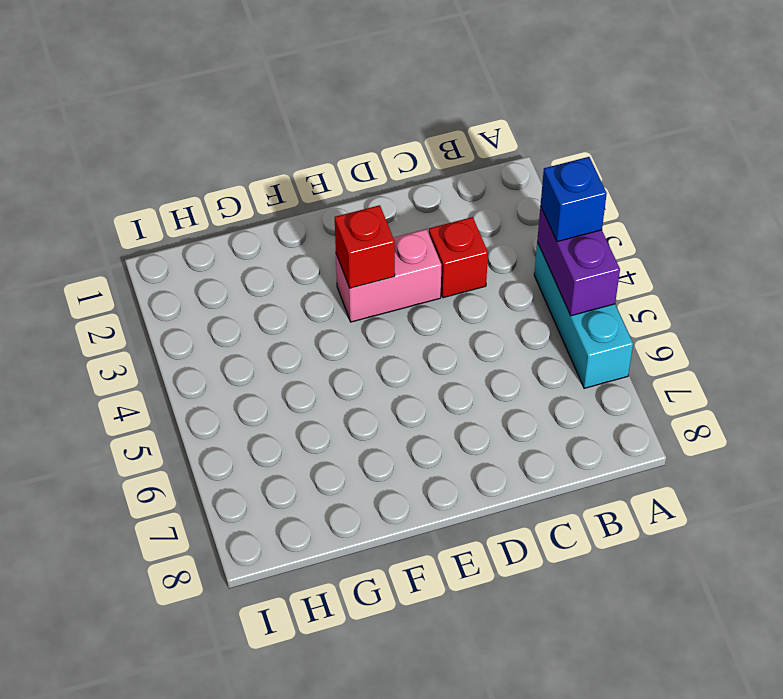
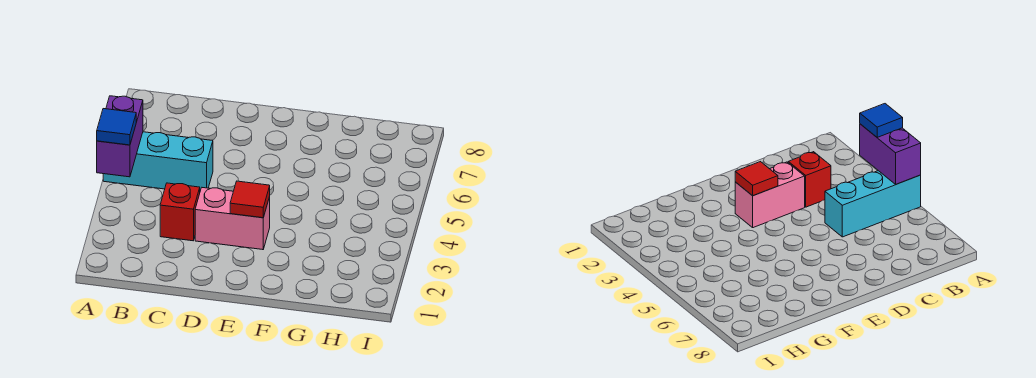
cyan brick A4:A6 level 1 -> cyan brick A5:C5 level 1
blue brick A4 level 3 -> blue tile A4 level 3
red brick E3 level 2 -> red tile E3 level 2

